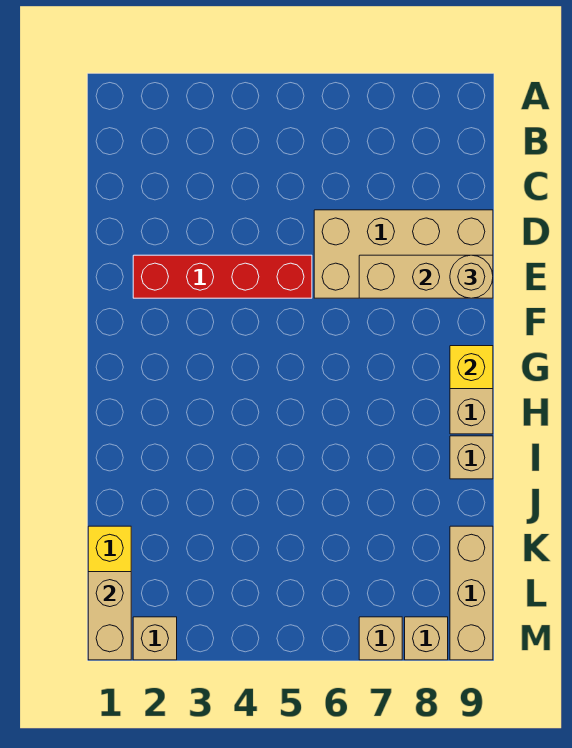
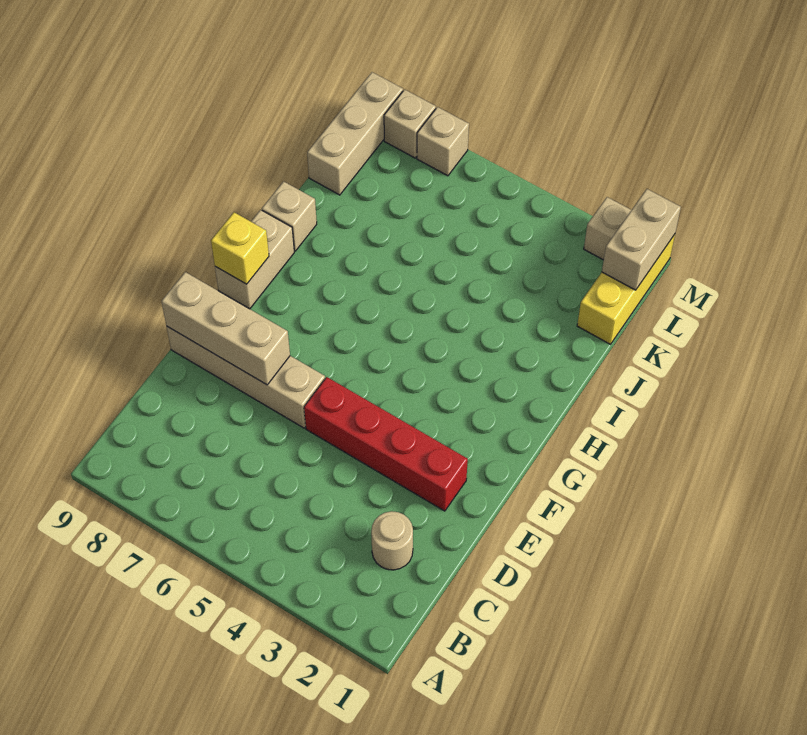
tan brick D6:E9 level 1 -> tan brick E6:E9 level 1
tan round brick E9 level 3 -> tan round brick C2 level 1

